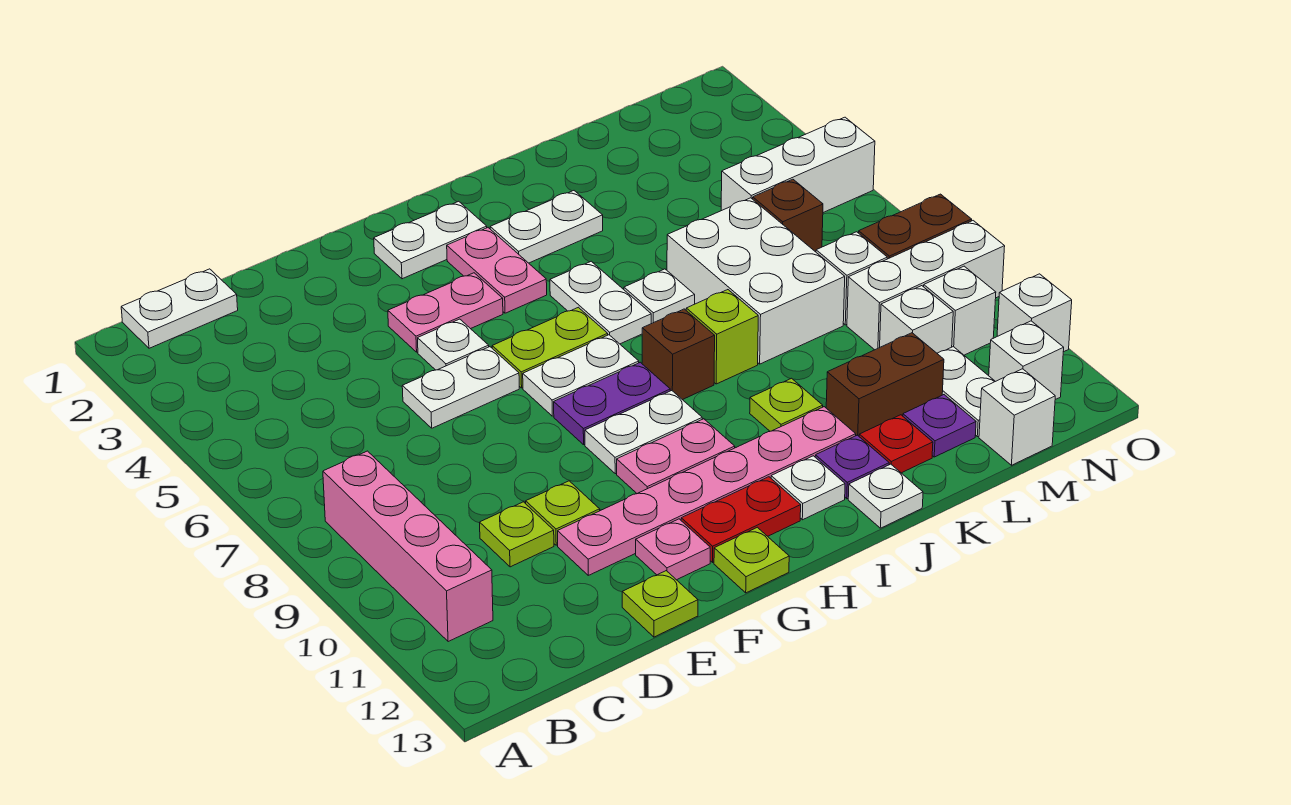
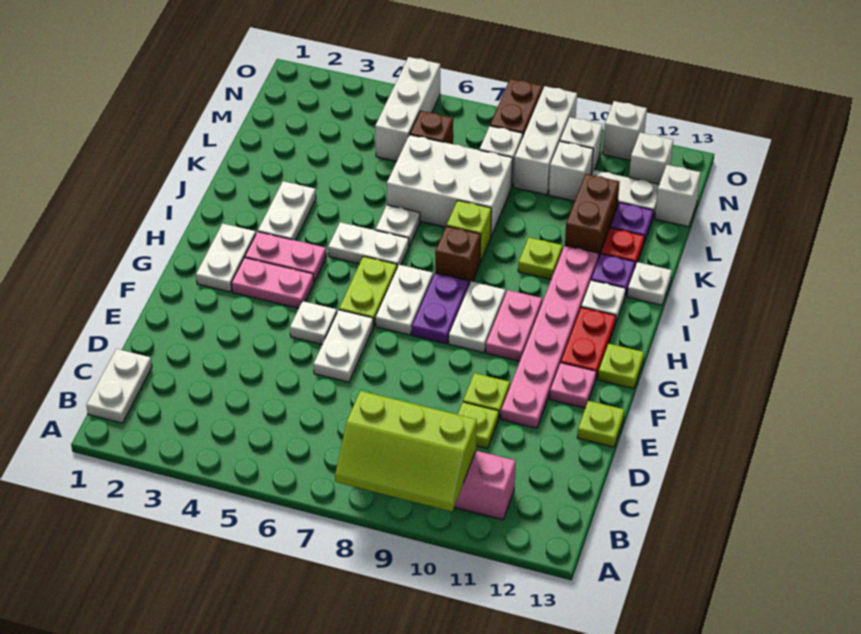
none -> lime slope A8:B10 level 2 top B
pink plate F4:G4 level 1 -> pink plate G3:G4 level 1

